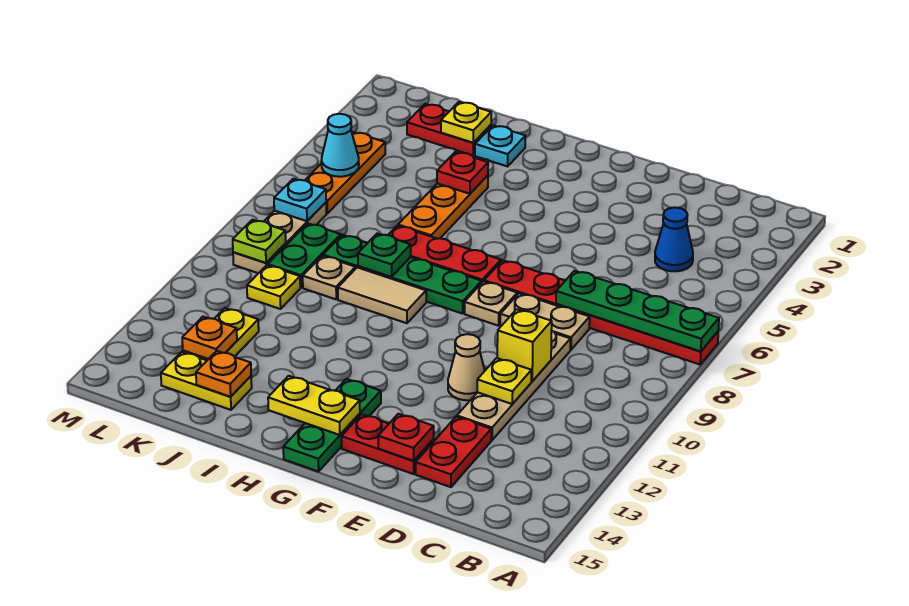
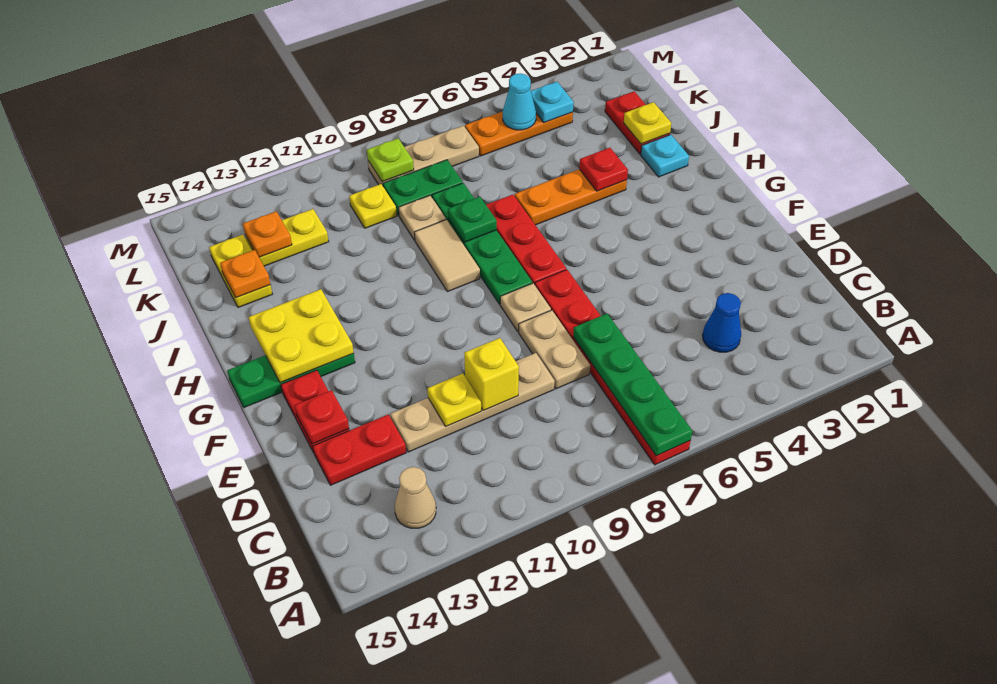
tan cone E11 level 1 -> tan cone B13 level 1
yellow plate G14:H14 level 2 -> yellow plate G13:H14 level 2
cyan plate L7 level 2 -> cyan plate L4 level 2

